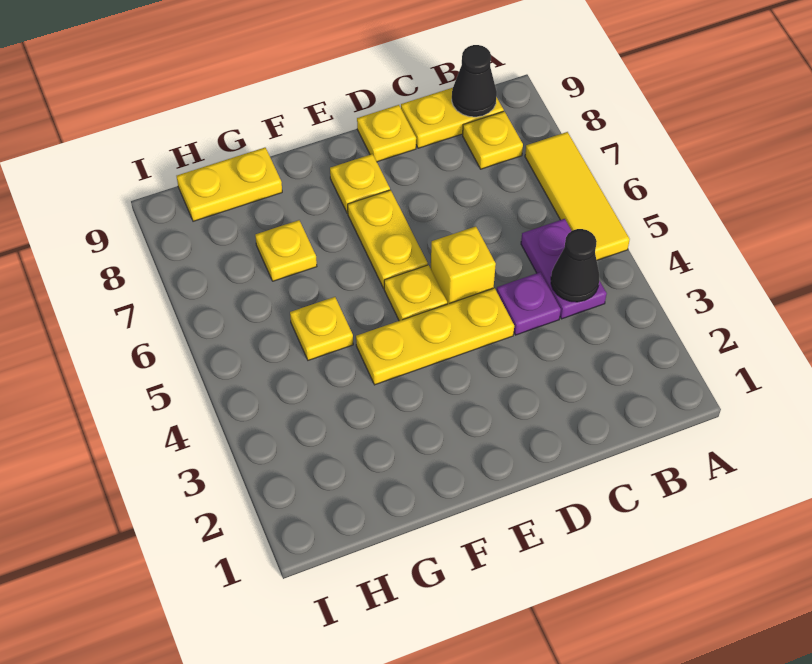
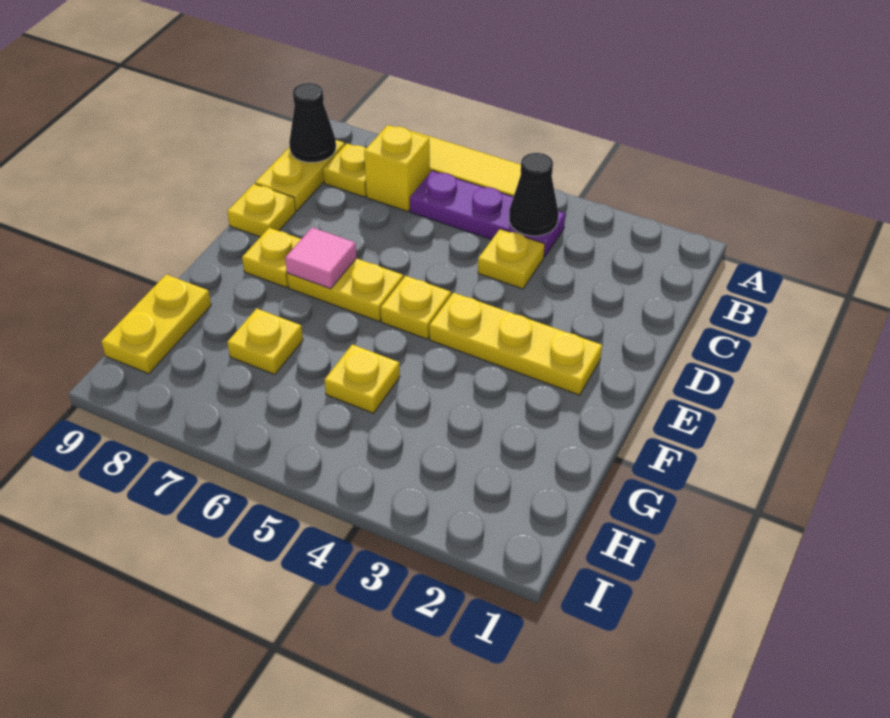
purple plate B4:B5 level 1 -> purple plate B4:B6 level 1
purple plate C4 level 1 -> yellow plate C4 level 1
yellow plate D4:F4 level 1 -> yellow plate E2:E4 level 1
yellow brick D5 level 1 -> yellow brick B7 level 1
none -> pink tile E7 level 2

